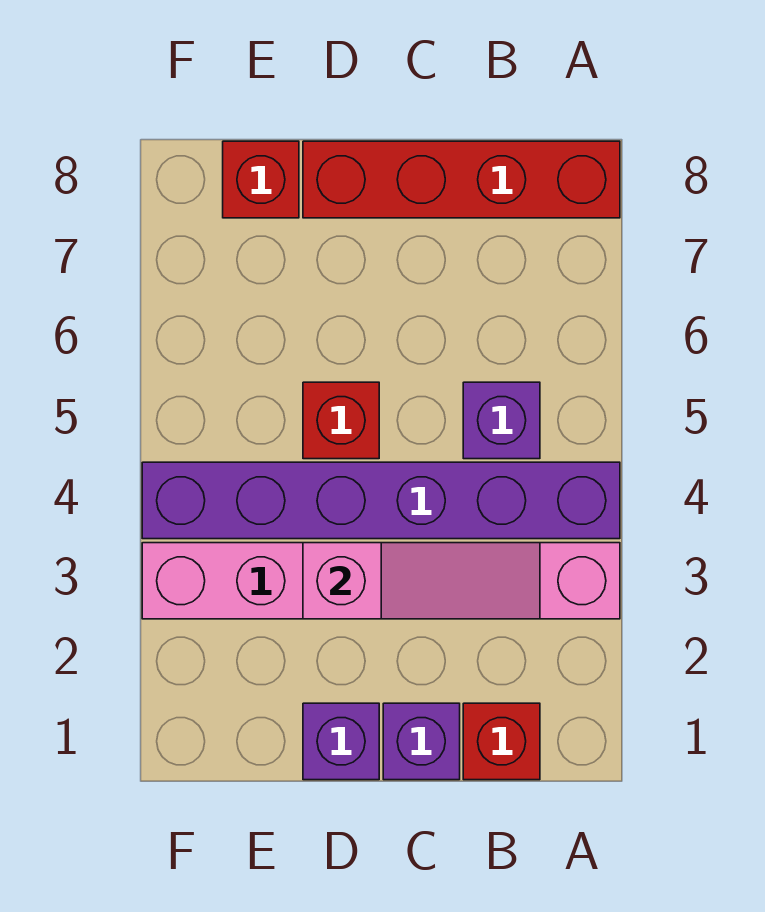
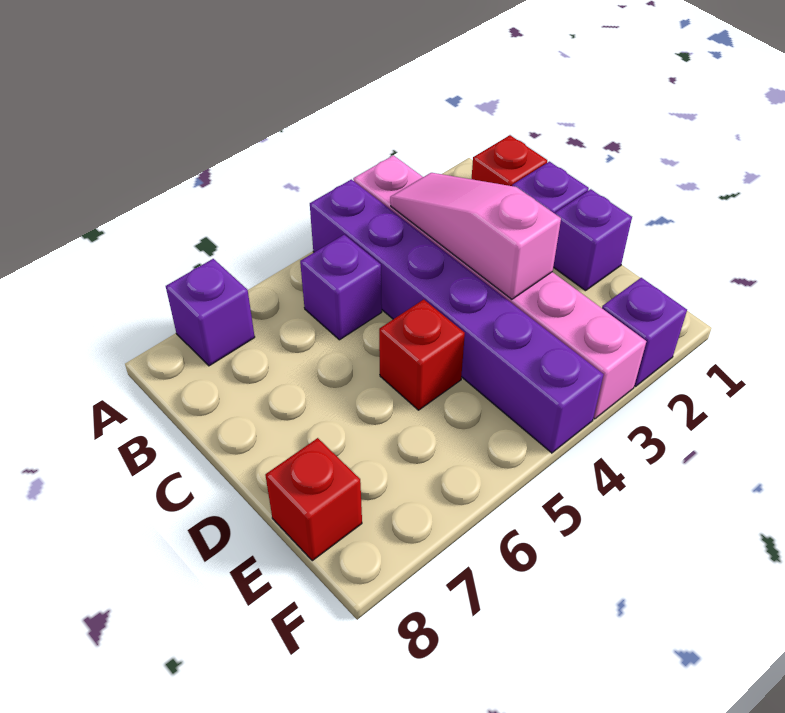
none -> purple brick A7 level 1
red brick A8:D8 level 1 -> none
none -> purple brick F2 level 1

